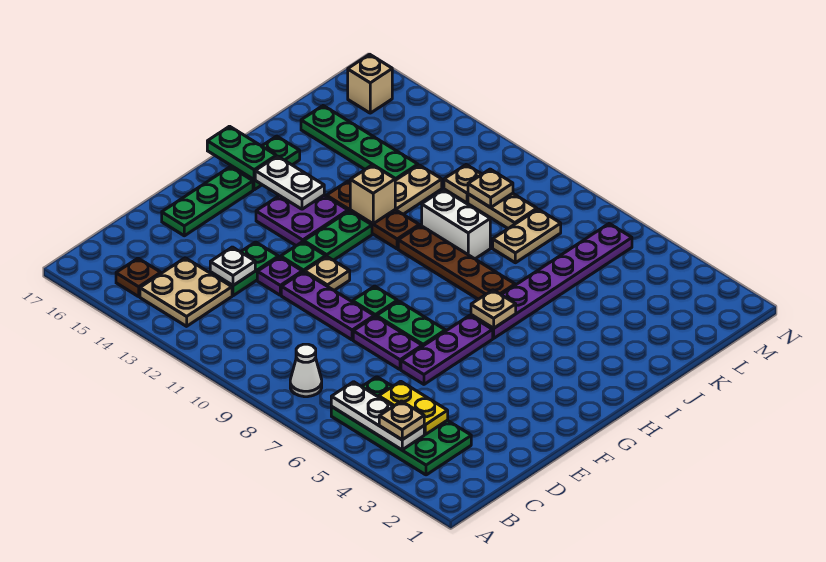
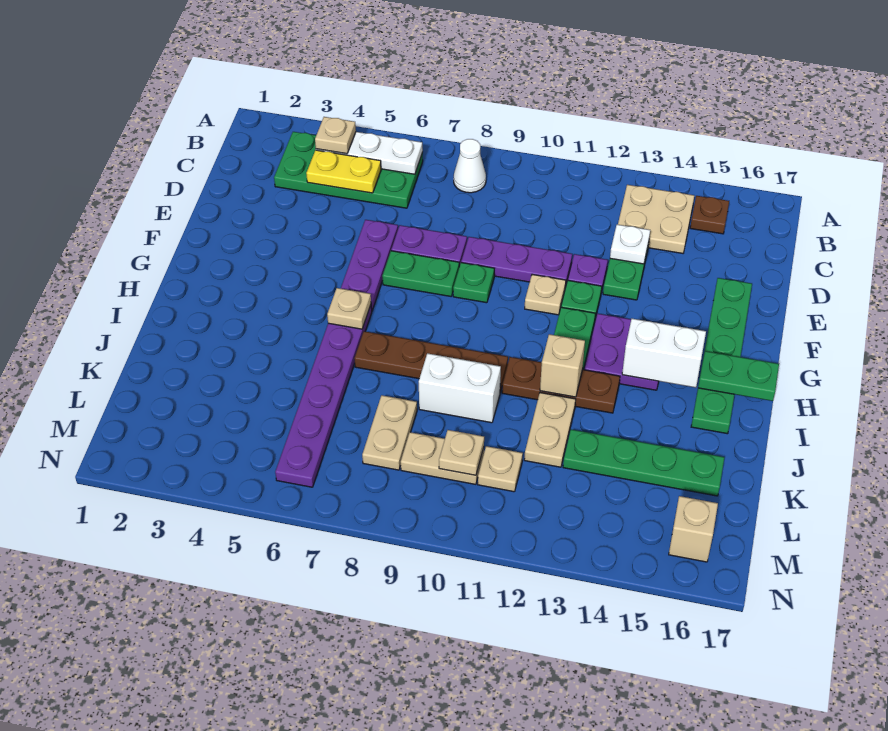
white plate H14:H15 level 2 -> white brick H14:H15 level 2

